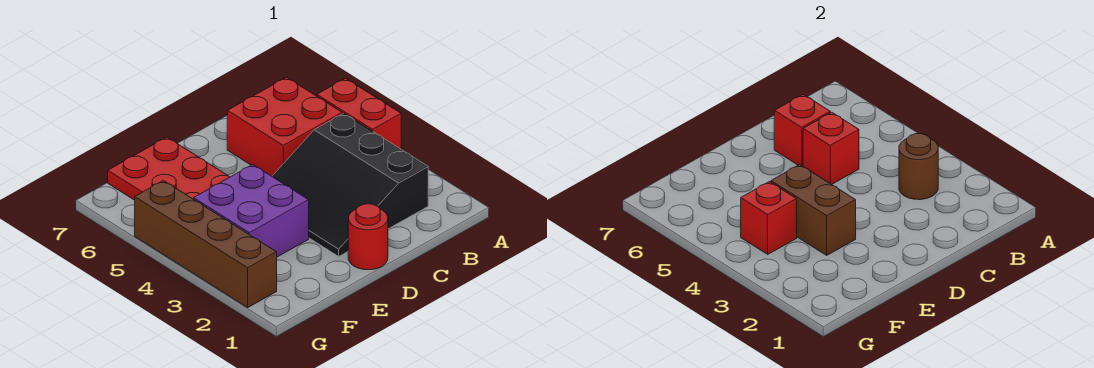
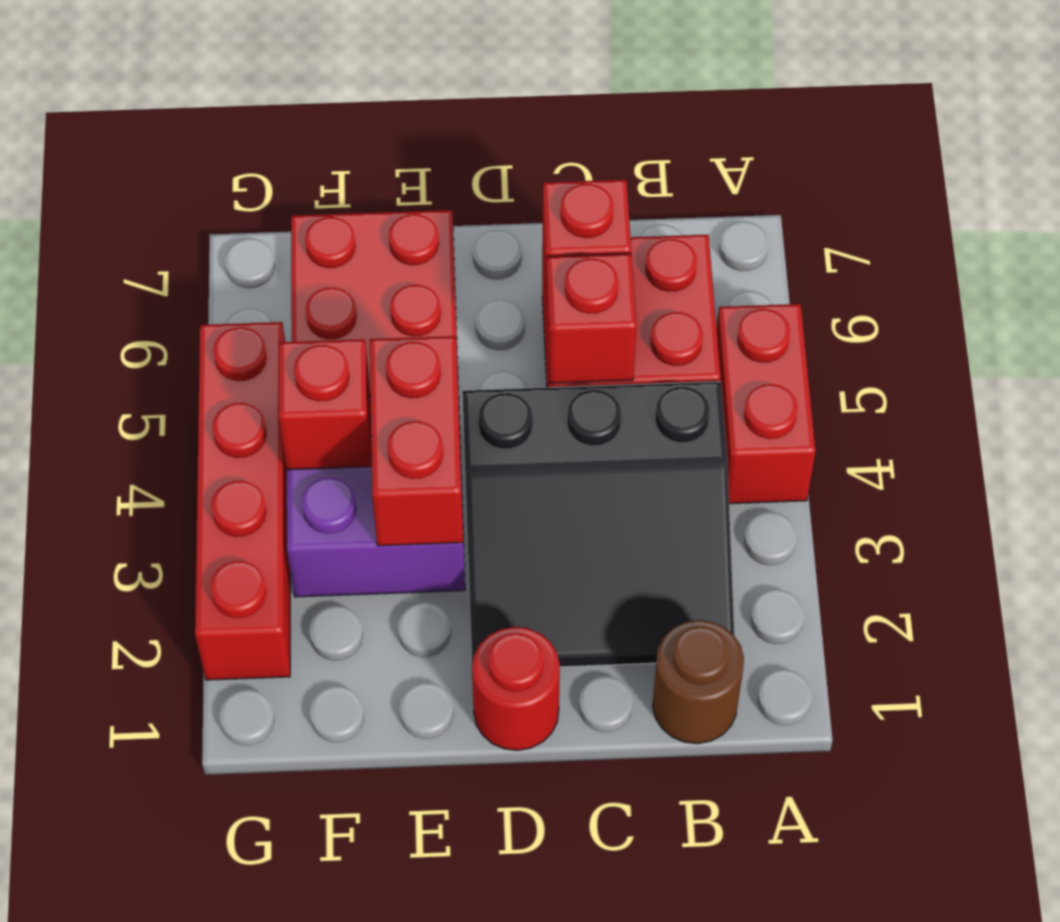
black slope B2:D4 level 1 top B -> black slope B2:D4 level 1 top 4
brown round brick B3 level 2 -> brown round brick B1 level 1
brown brick E3:E4 level 2 -> red brick E3:E4 level 2
brown brick G2:G5 level 1 -> red brick G2:G5 level 1

